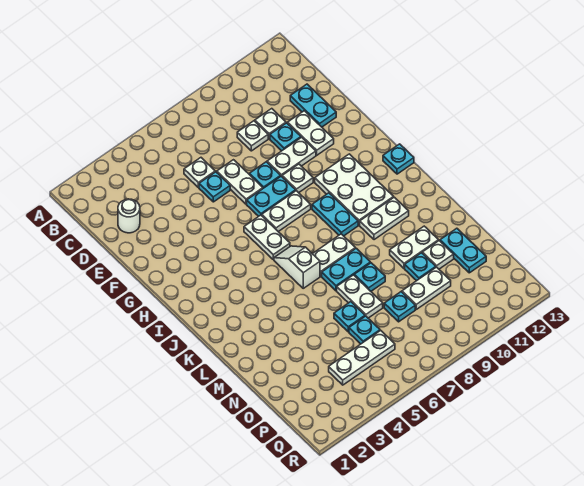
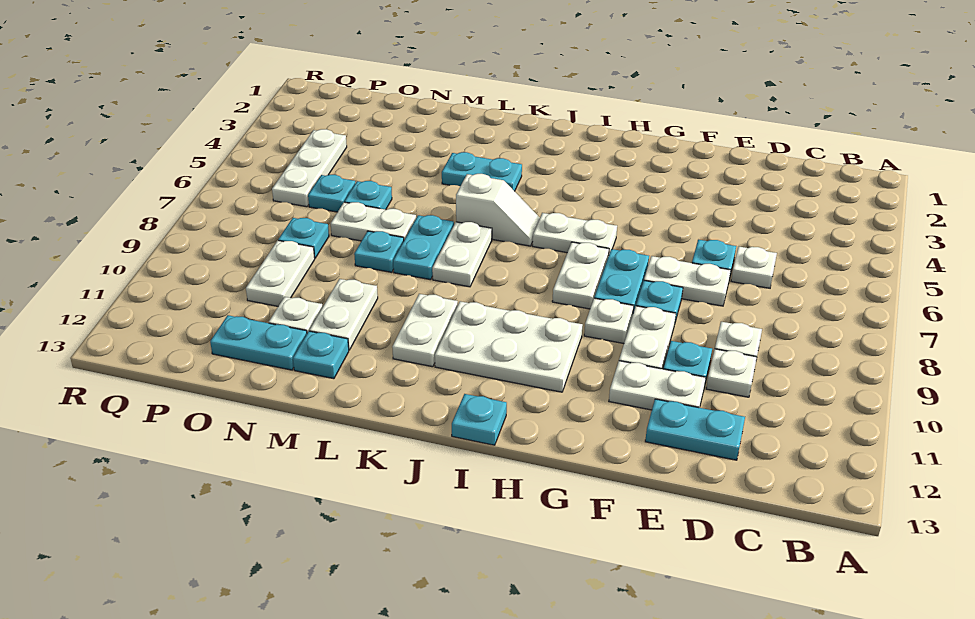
white round brick D2 level 1 -> none
cyan plate I9:J9 level 1 -> cyan plate K4:L4 level 1
cyan plate N10 level 1 -> cyan plate M12 level 1

